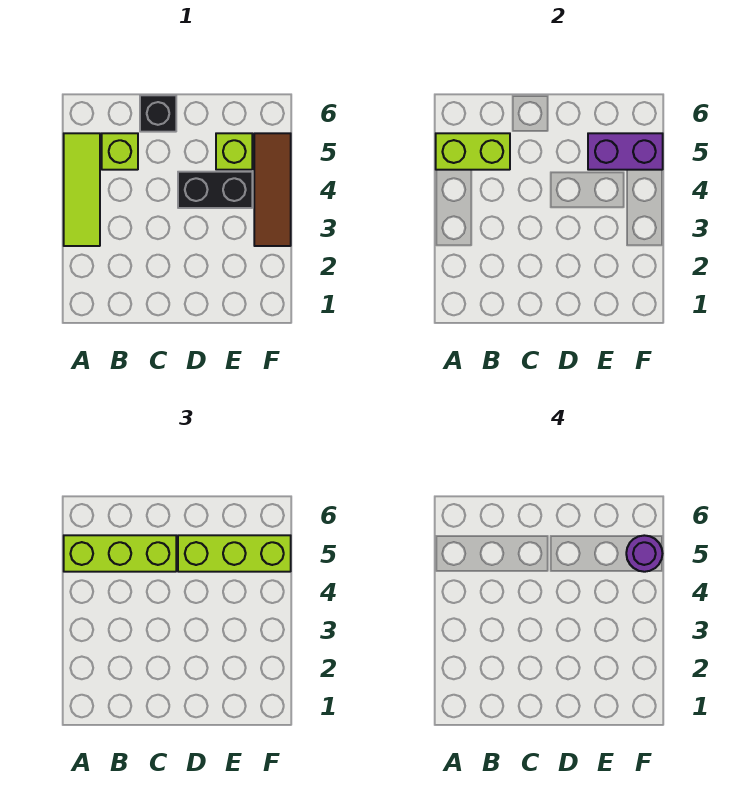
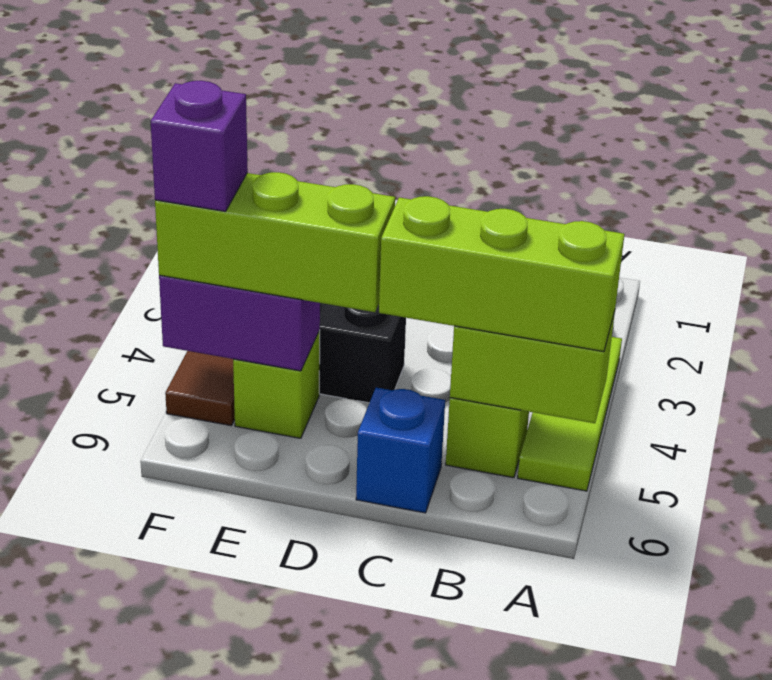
black brick C6 level 1 -> blue brick C6 level 1
purple round brick F5 level 4 -> purple brick F5 level 4

